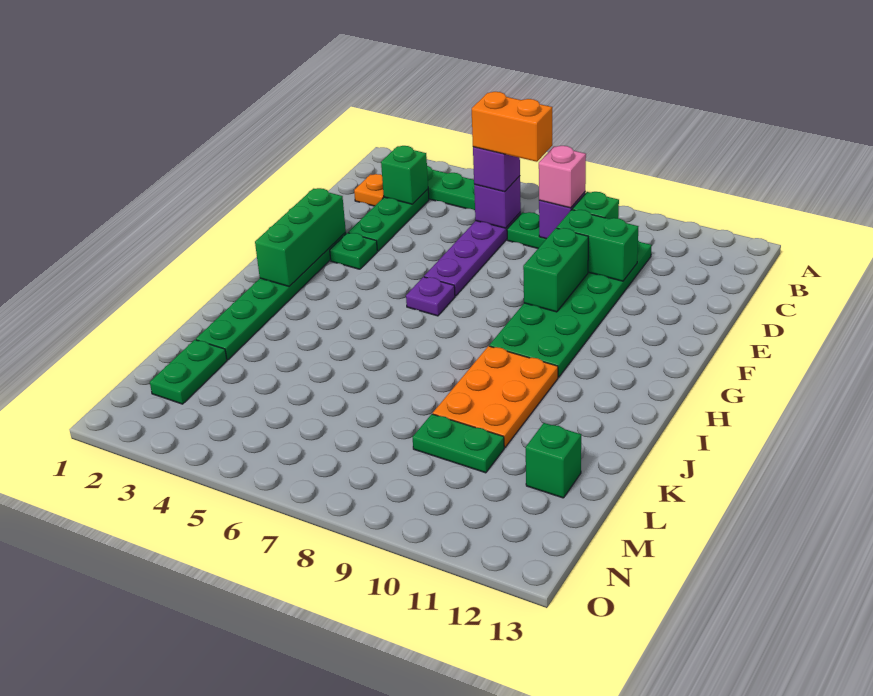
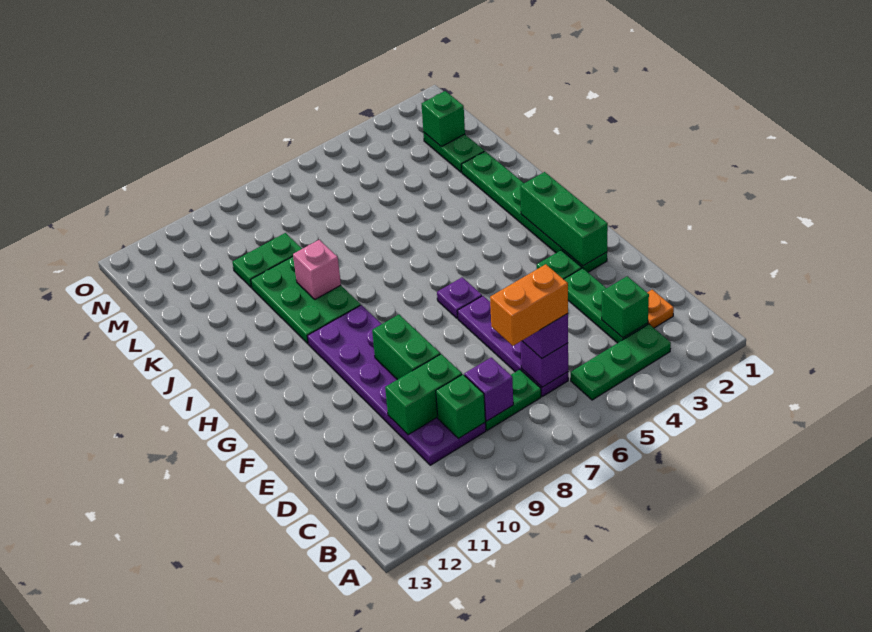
pink brick C8 level 3 -> pink brick J9 level 2
green plate C9:H10 level 1 -> purple plate C9:H10 level 1
orange plate I9:K10 level 1 -> green plate I9:K10 level 1
green brick L12 level 1 -> green brick M2 level 2

